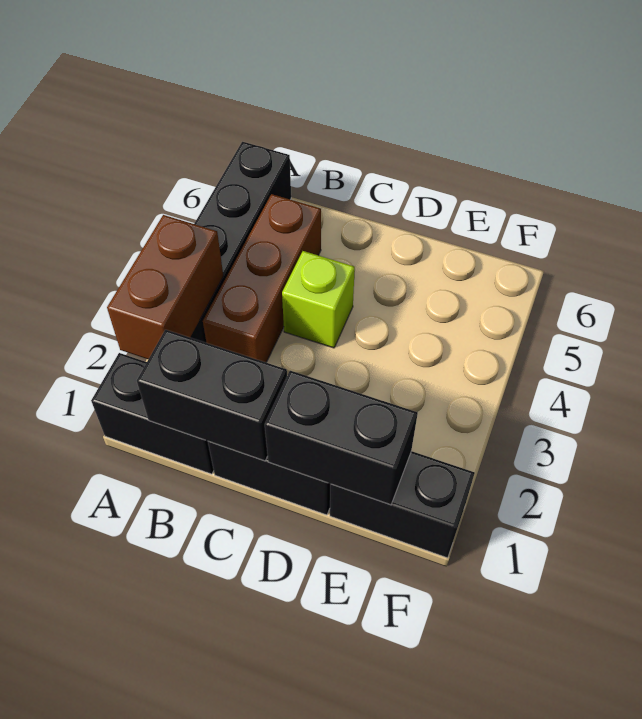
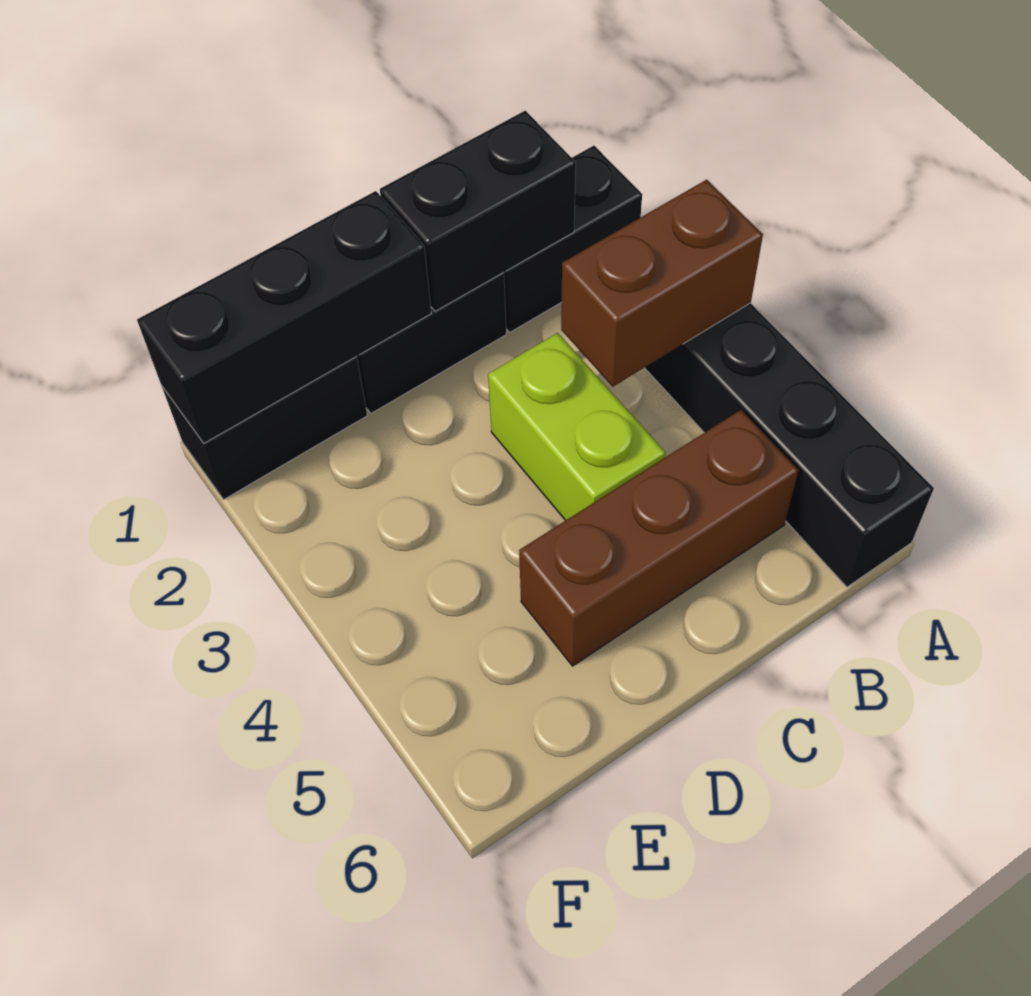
brown brick A2:A3 level 2 -> brown brick A3:B3 level 2
brown brick B3:B5 level 1 -> brown brick B5:D5 level 1
lime brick C4 level 1 -> lime brick C3:C4 level 1
black brick D1:E1 level 2 -> black brick D1:F1 level 2

